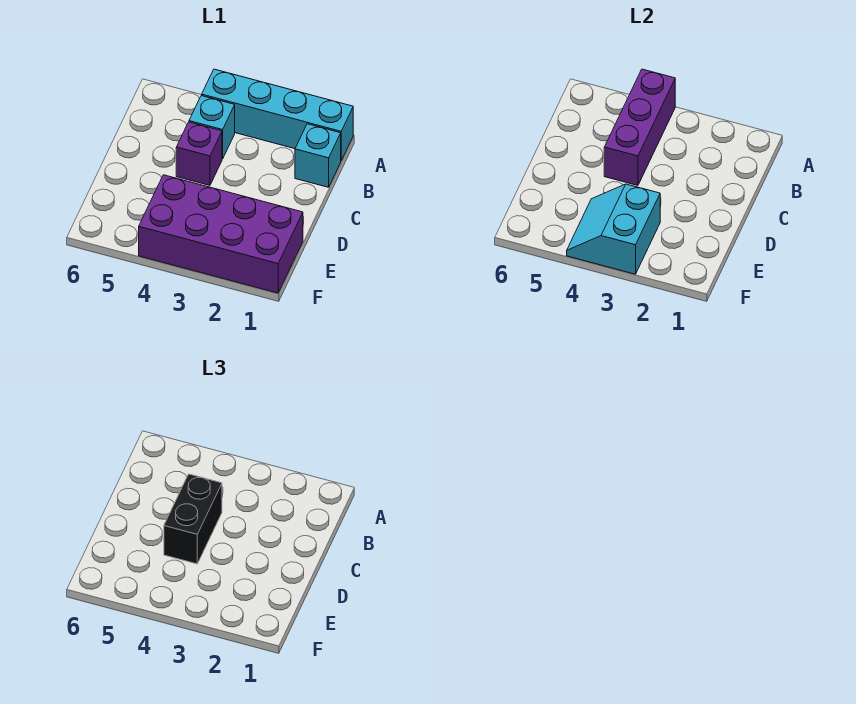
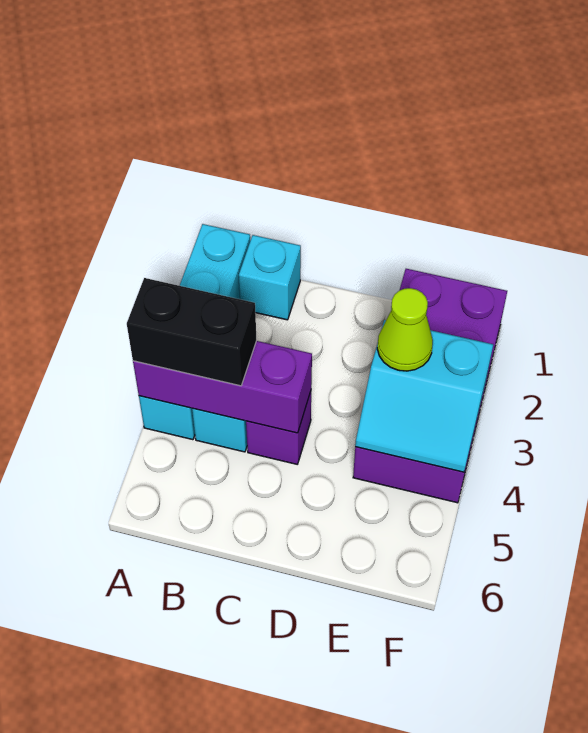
black brick C4:D4 level 3 -> black brick A4:B4 level 3
none -> lime cone E3 level 3

